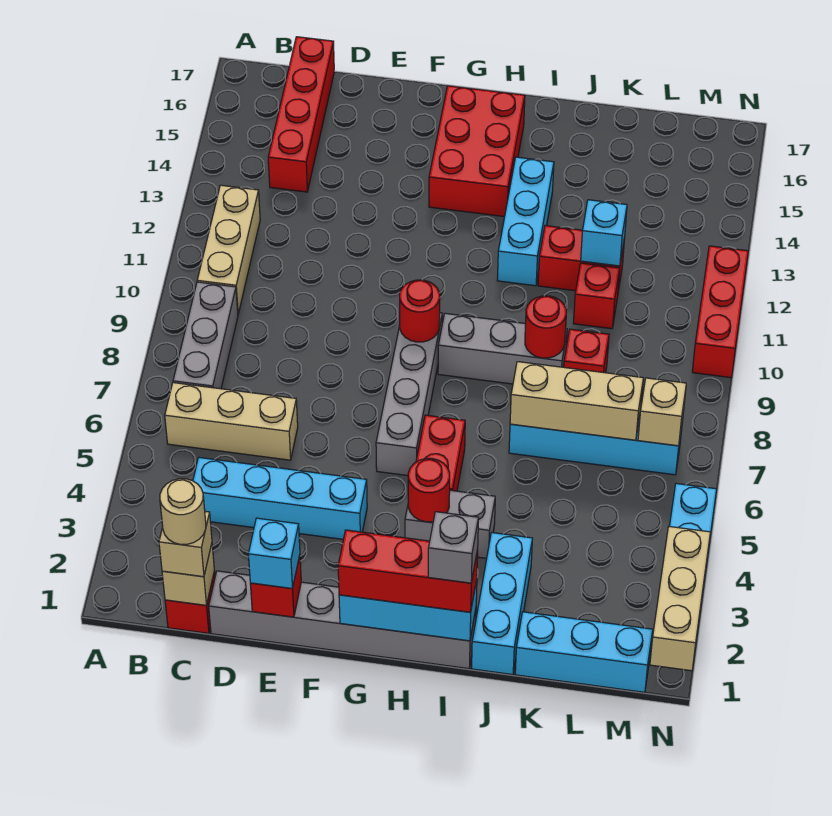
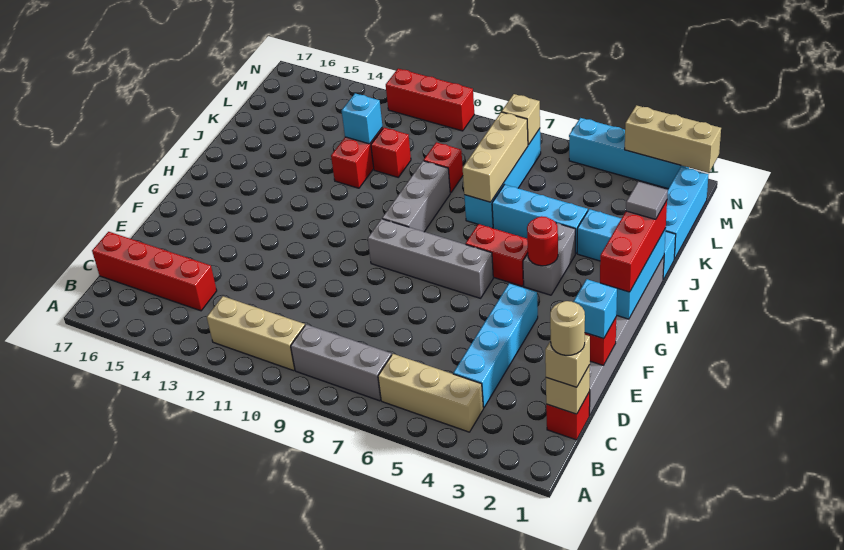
tan brick B6:D6 level 1 -> tan brick B4:B6 level 1
red round brick G9 level 2 -> none
red brick G14:H16 level 1 -> none
grey brick I1 level 4 -> grey tile I1 level 4
cyan brick I12:I14 level 1 -> cyan brick J4:J6 level 1
red round brick J9 level 2 -> none

